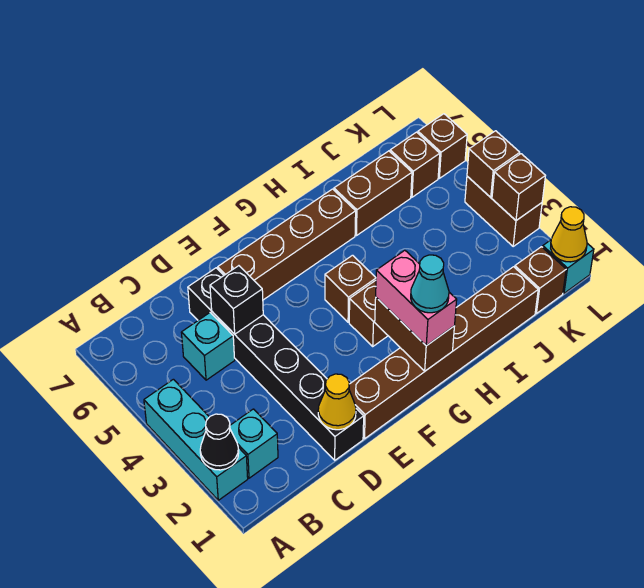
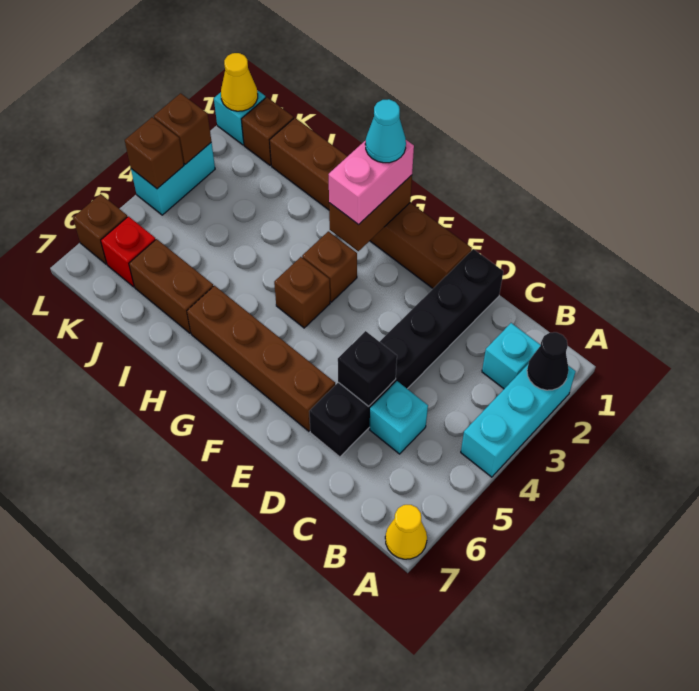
yellow cone D1 level 2 -> yellow cone A7 level 1
brown brick K6 level 1 -> red brick K6 level 1
brown brick L3:L4 level 1 -> cyan brick L3:L4 level 1

